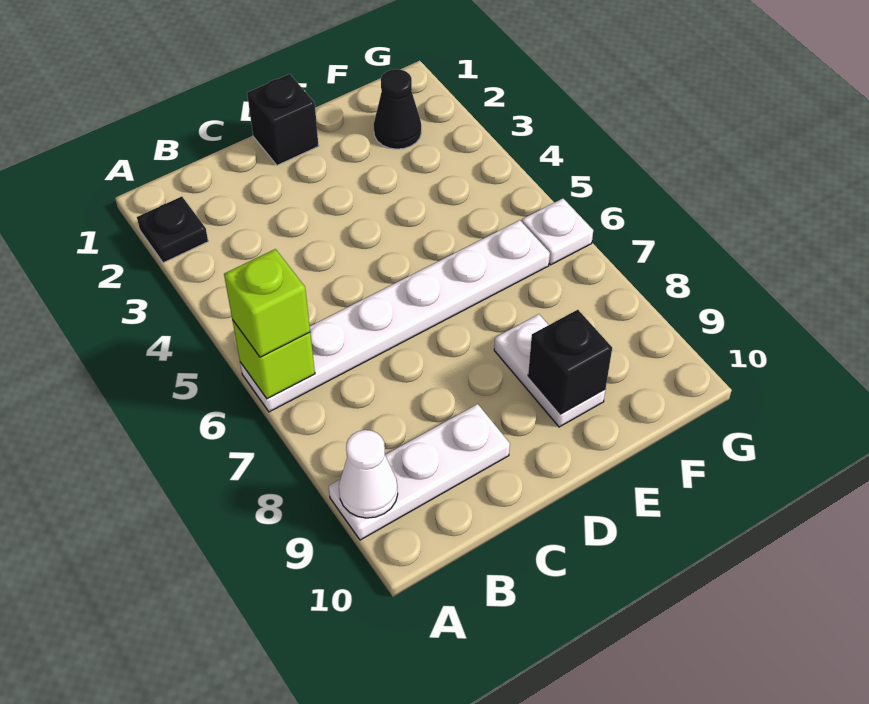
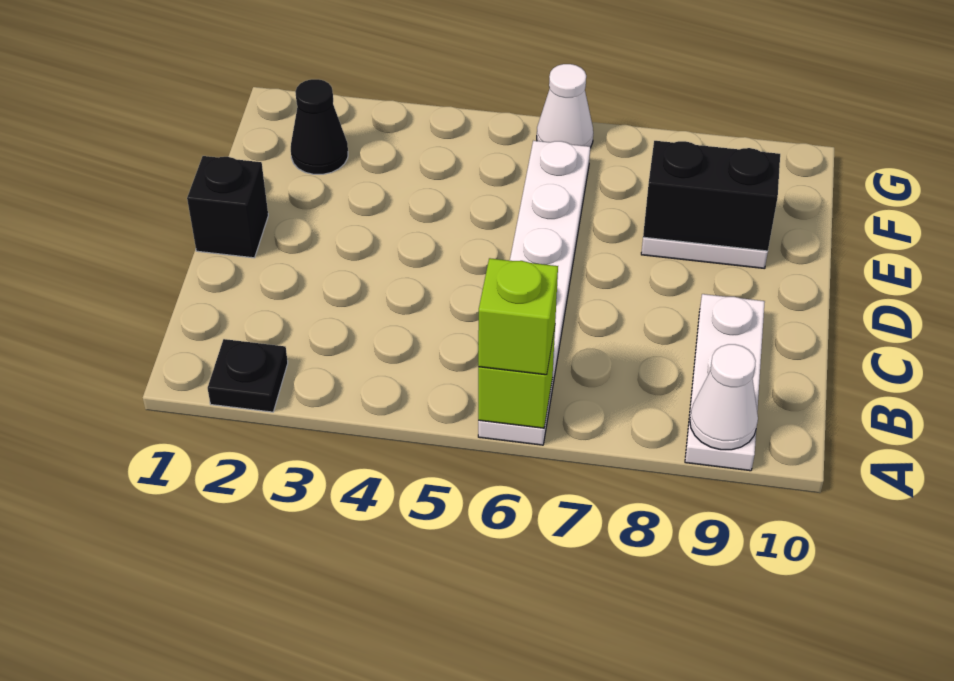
black brick E9 level 2 -> black brick E8:E9 level 2
white plate G6 level 1 -> white cone G6 level 1

